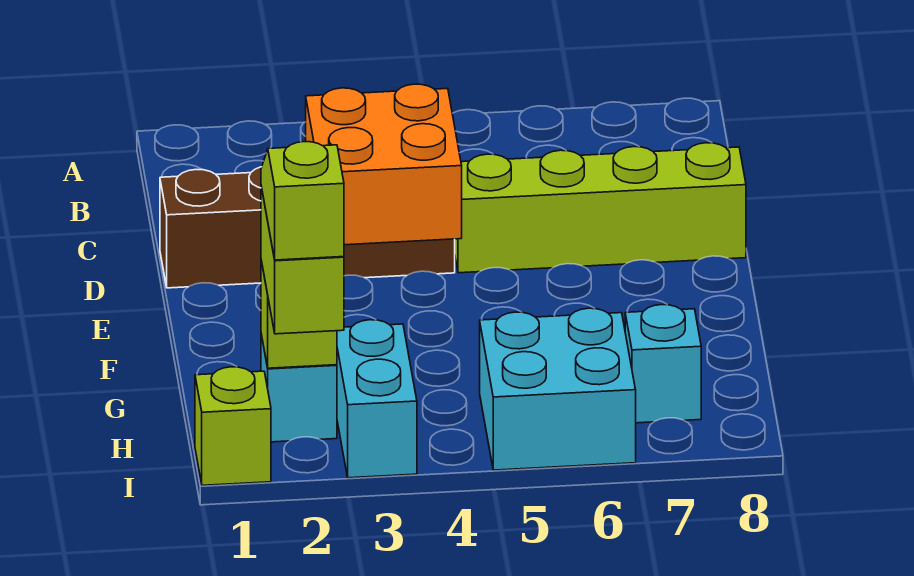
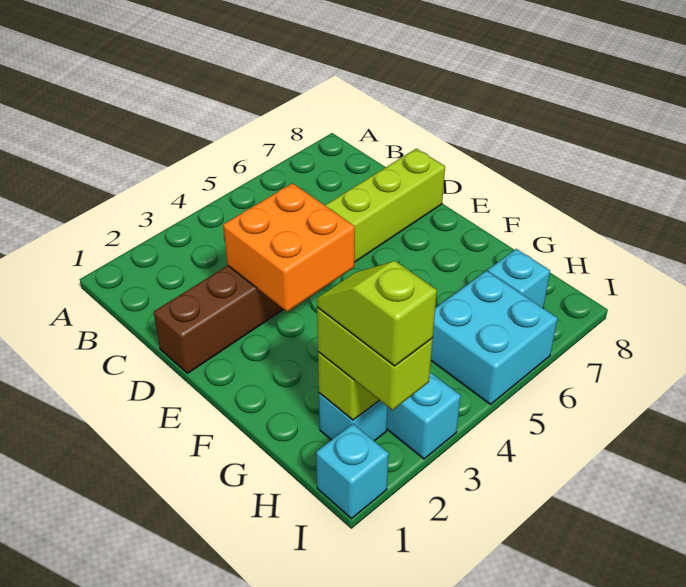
lime brick I1 level 1 -> cyan brick I1 level 1

